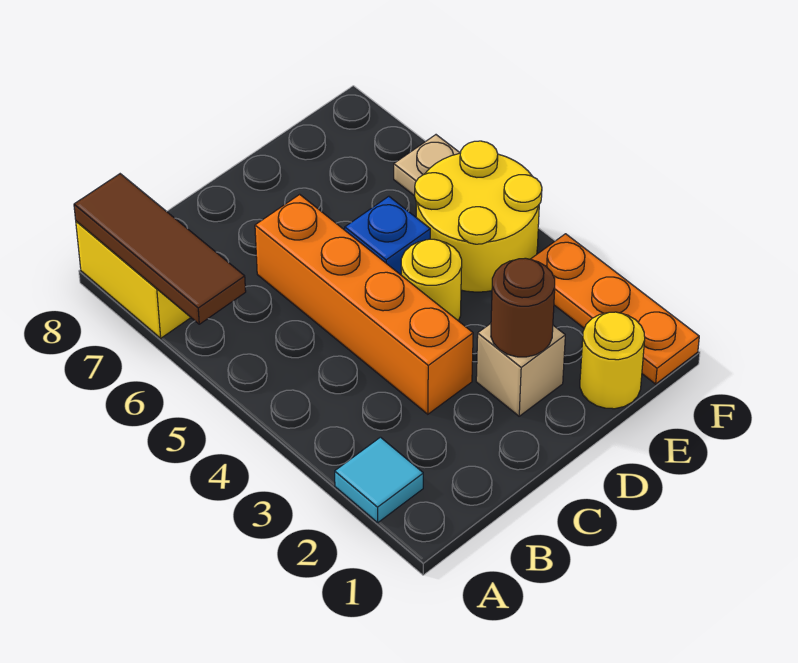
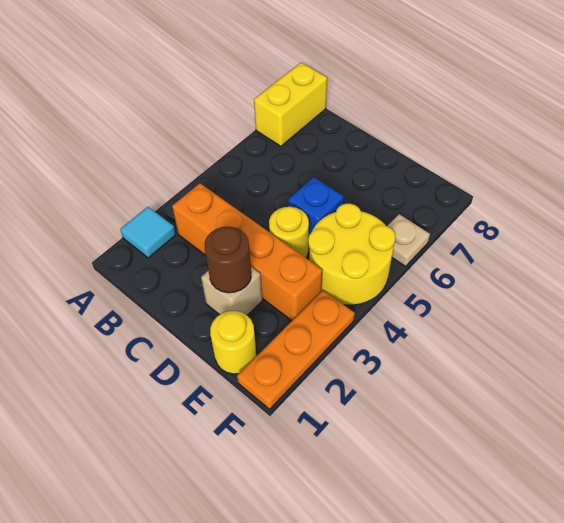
brown tile A6:A8 level 2 -> none
orange brick C3:C6 level 1 -> orange brick B3:E3 level 1

